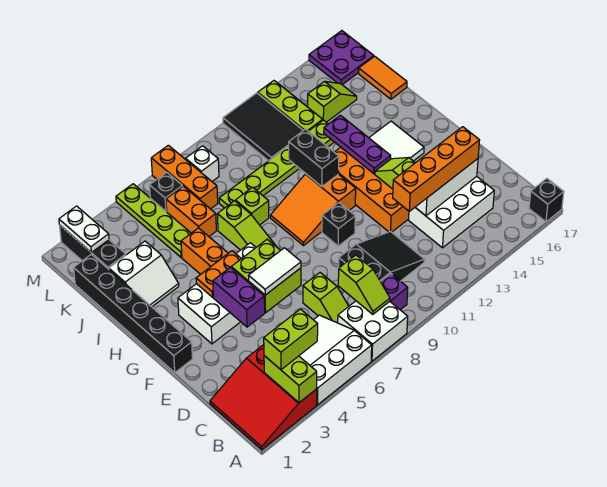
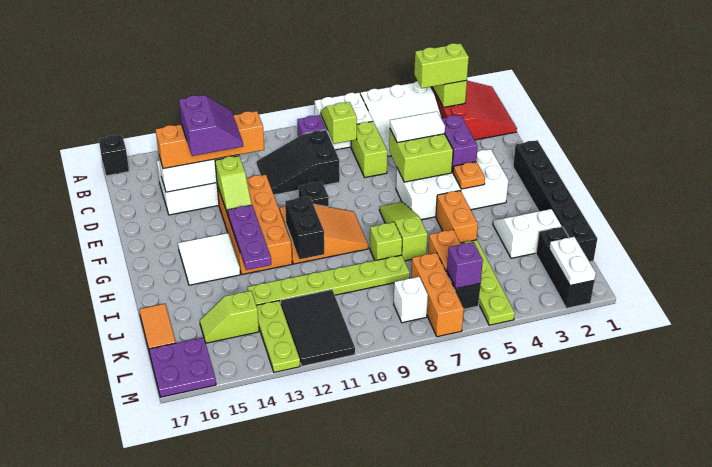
lime slope C7:D7 level 1 top D -> lime brick C7:D7 level 1
none -> purple slope D13:E14 level 4 top 14
orange plate G4:G5 level 2 -> orange plate G4 level 2
none -> purple brick L6 level 2

